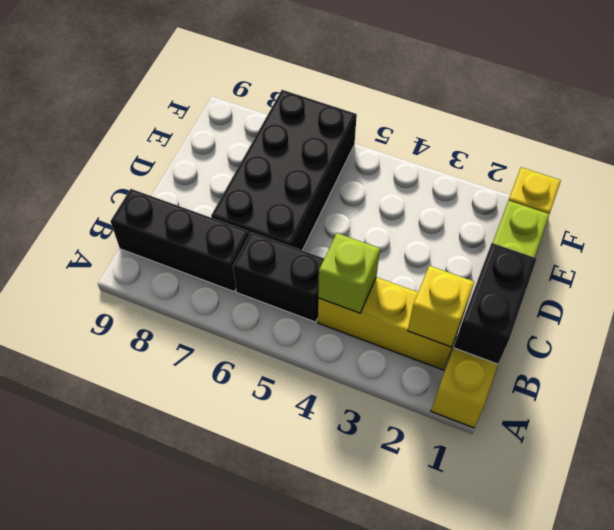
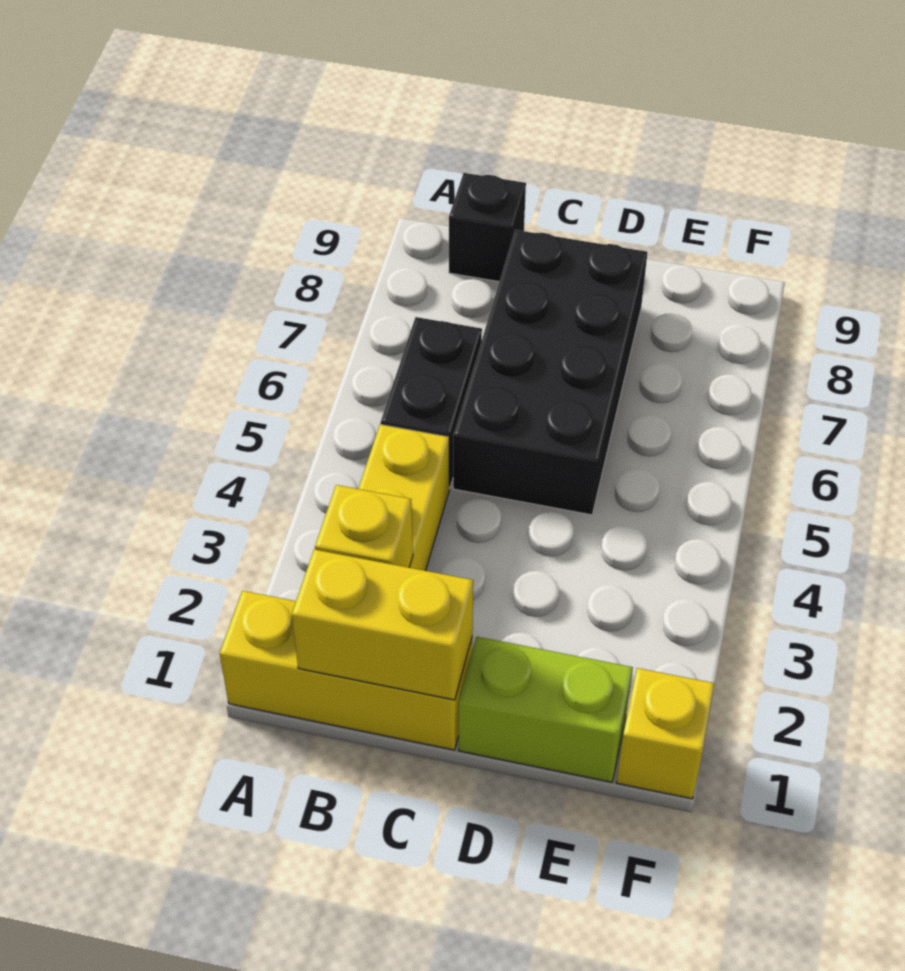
black brick B1:C1 level 2 -> yellow brick B1:C1 level 2
lime brick B4 level 2 -> none
black brick B7:B9 level 1 -> black brick B9 level 1
black brick C6:F7 level 1 -> black brick C5:D8 level 1

